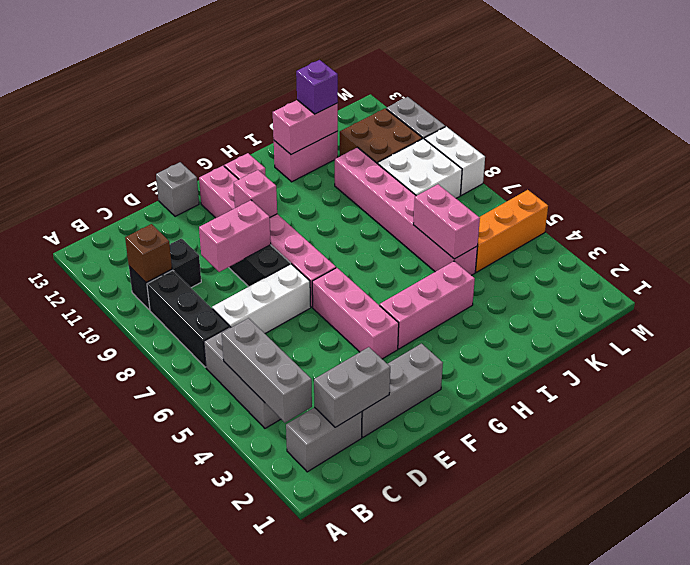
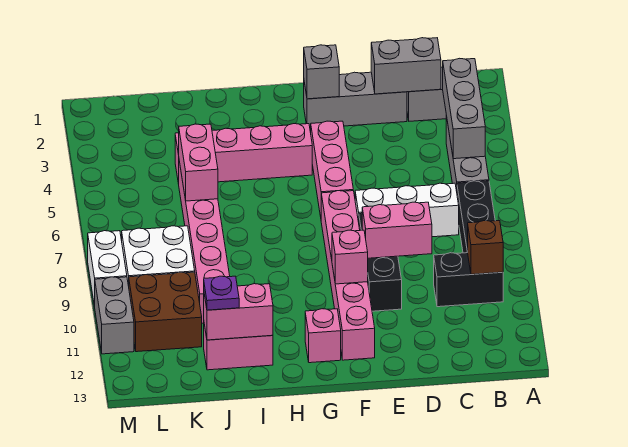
grey brick E13 level 1 -> grey brick F2 level 2
pink brick G4:I4 level 1 -> pink brick G4:J4 level 1
purple brick J12 level 3 -> purple plate J12 level 3
orange brick K5:M5 level 1 -> none

